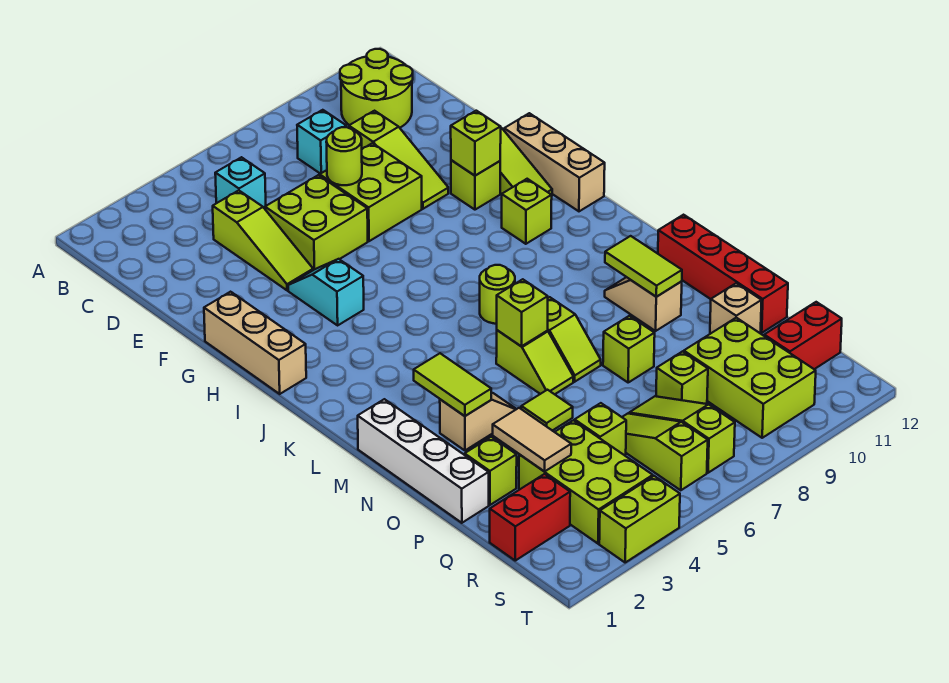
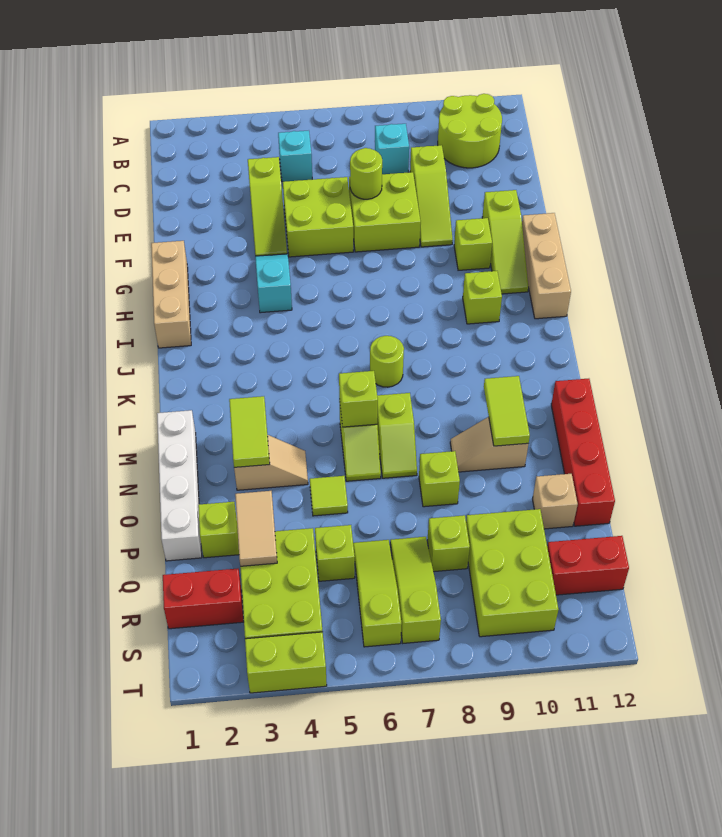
lime brick G10 level 2 -> none
tan slope M10:N10 level 1 top N -> tan slope N9:N10 level 1 top 10

